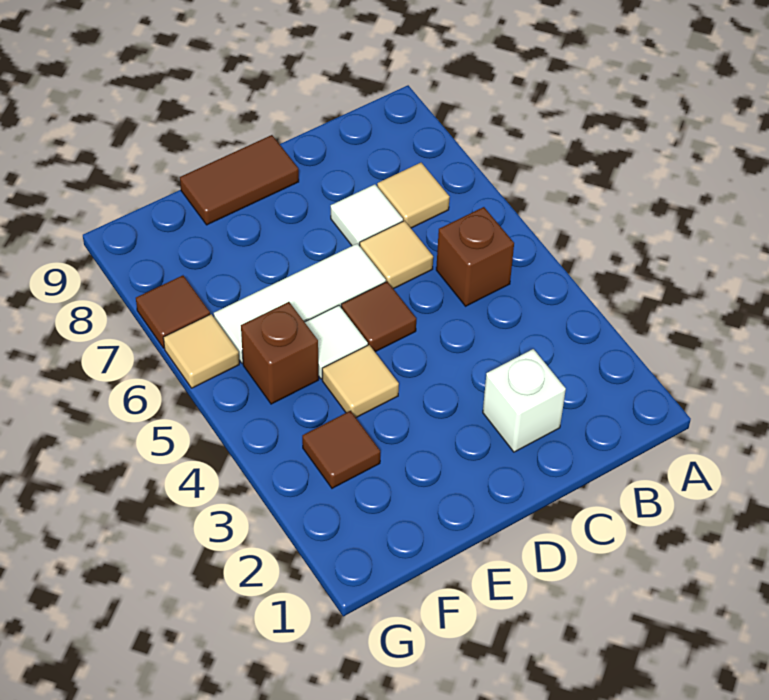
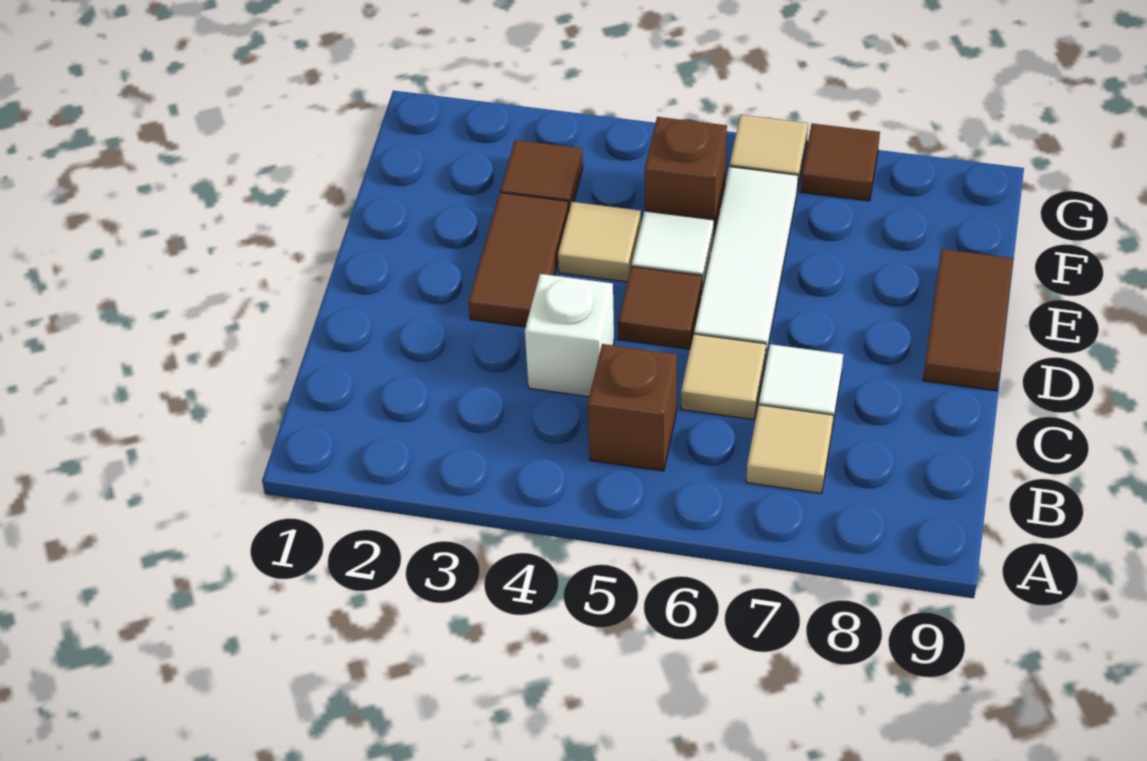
white brick C2 level 1 -> white brick C4 level 1
none -> brown tile D3:E3 level 1

